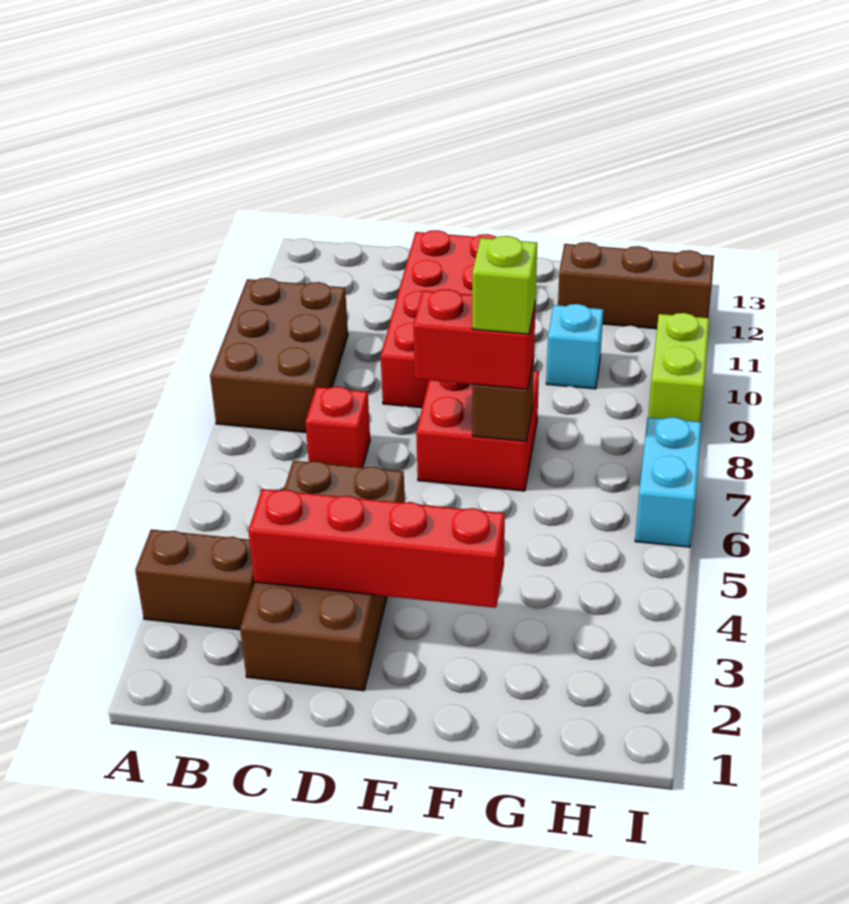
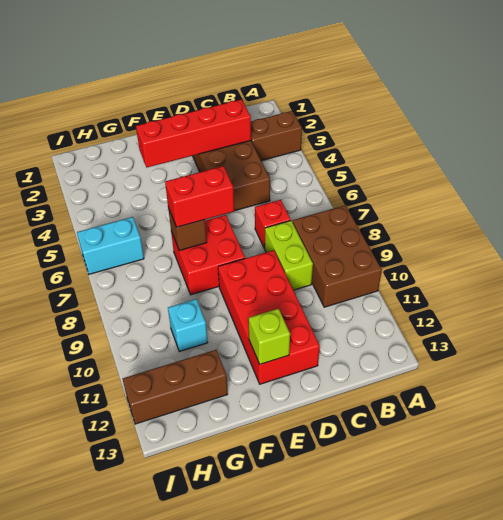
lime brick F7 level 4 -> lime brick E12 level 2
cyan brick I6:I7 level 1 -> cyan brick H6:I6 level 1
lime brick I9:I10 level 1 -> lime brick C8:C9 level 1

